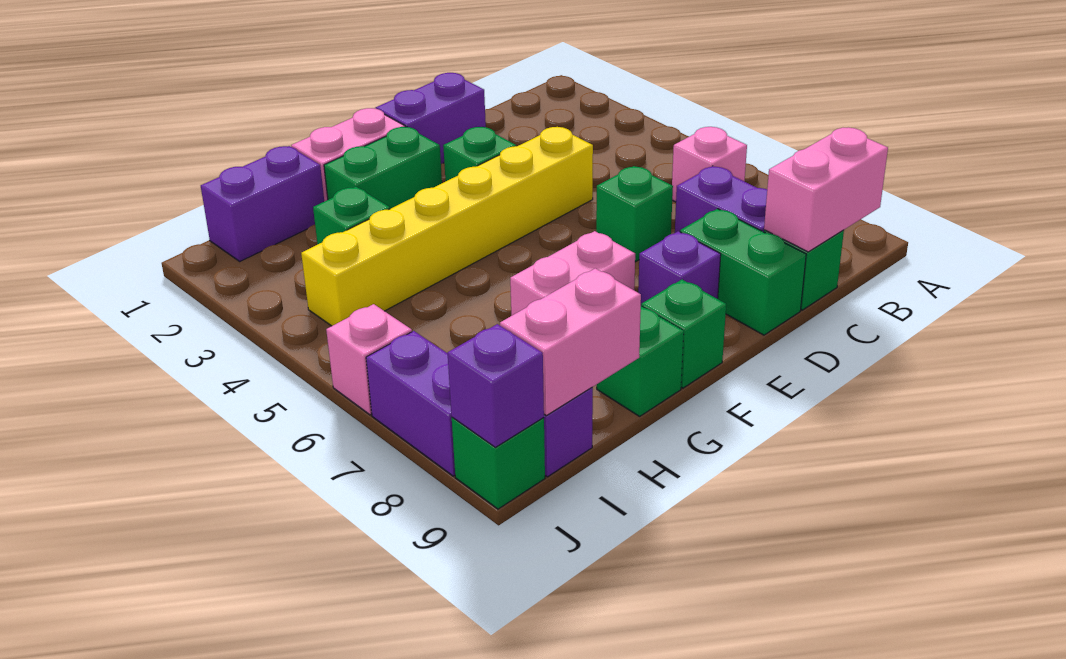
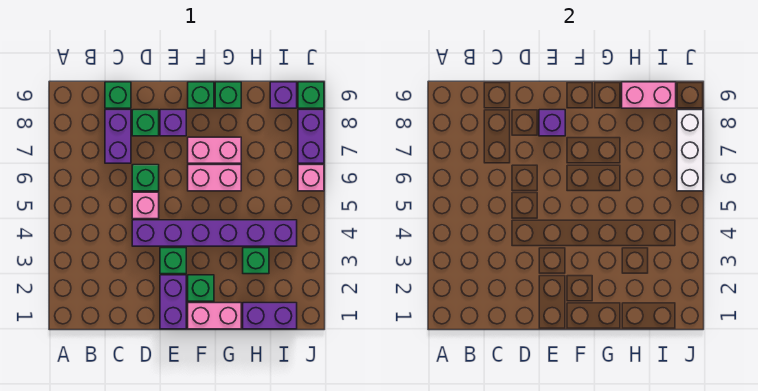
pink brick B6 level 1 -> pink brick D5 level 1
pink brick B9:C9 level 2 -> pink brick F6:G6 level 1
purple brick D1:E1 level 1 -> purple brick E1:E2 level 1
yellow brick D4:I4 level 1 -> purple brick D4:I4 level 1
green brick D8:D9 level 1 -> green brick D8 level 1
green brick F2:G2 level 1 -> green brick F2 level 1
none -> white brick J6:J8 level 2
purple brick J9 level 2 -> purple brick E8 level 2

